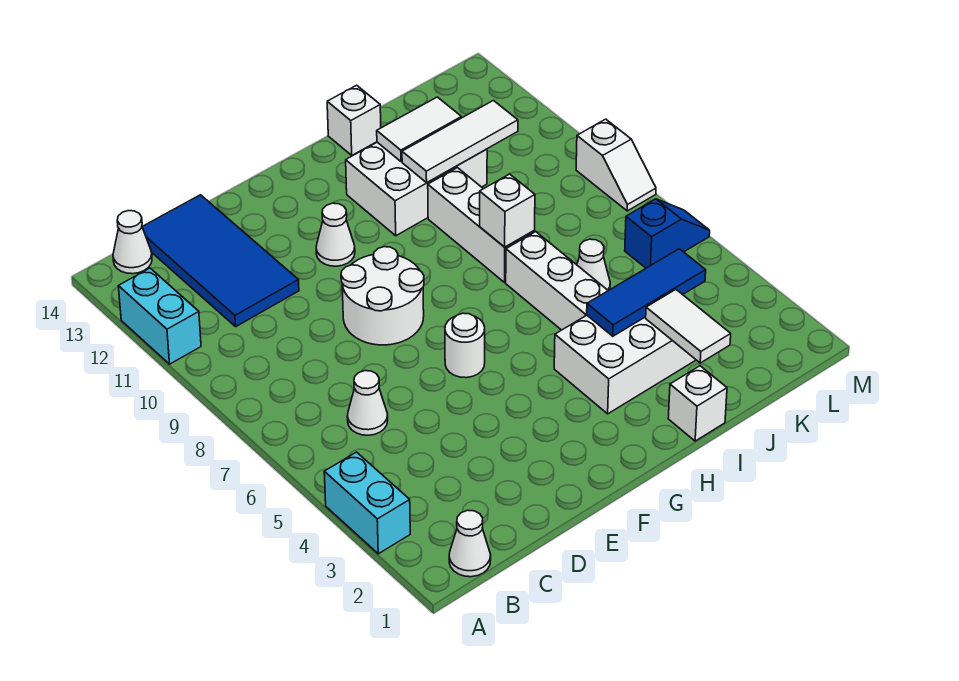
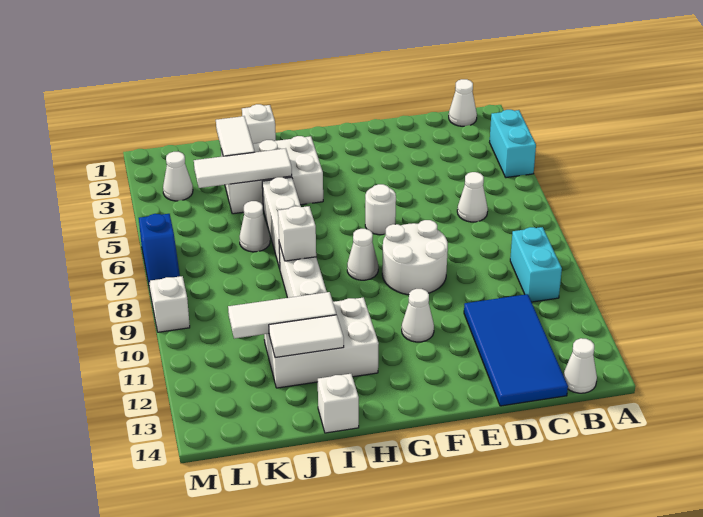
cyan brick A11:A12 level 1 -> cyan brick B9:B10 level 1
none -> white cone G8 level 1
blue tile I4:K4 level 2 -> white tile I4:K4 level 2
none -> white cone L3 level 1
blue slope L6:M6 level 1 top L -> blue slope M6:M7 level 1 top 6

